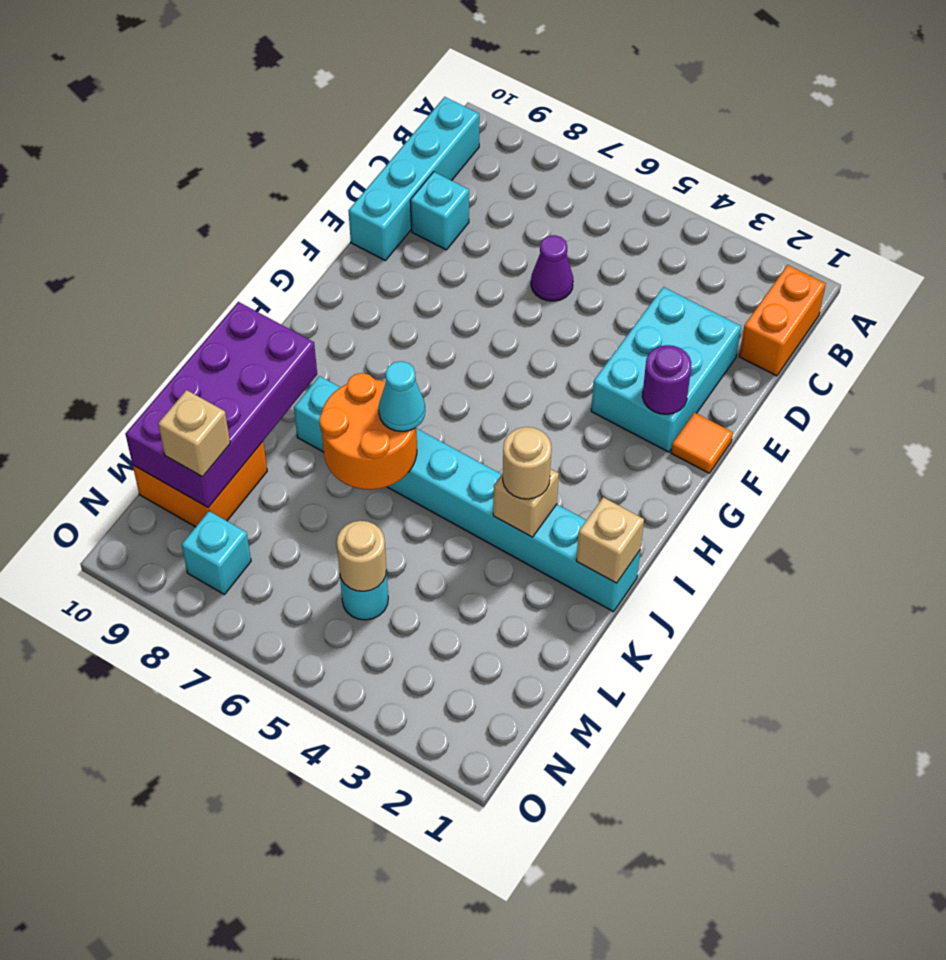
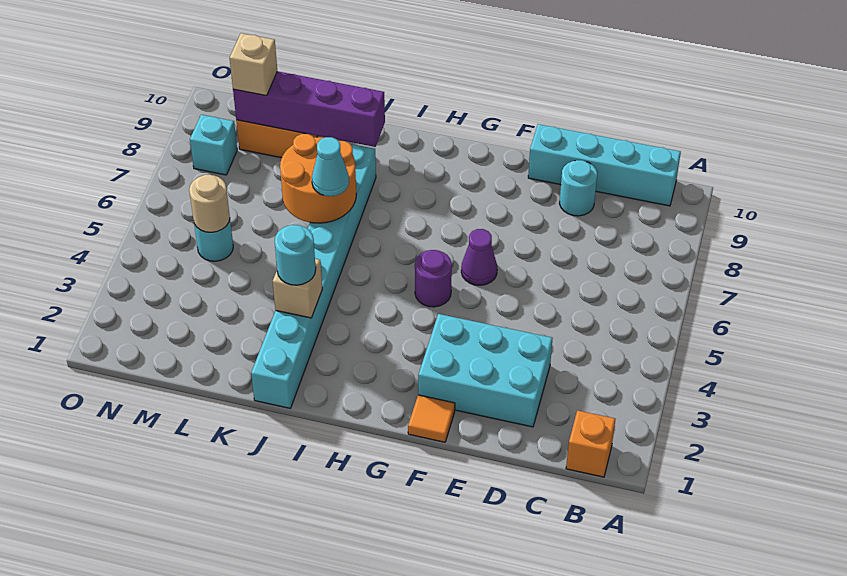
orange brick B1:C1 level 1 -> orange brick B1 level 1
purple cone D6 level 1 -> purple cone F6 level 1
cyan brick D9 level 1 -> cyan round brick D9 level 1
purple round brick F2 level 2 -> purple round brick G5 level 1
tan brick J1 level 2 -> none
tan round brick J3 level 3 -> cyan round brick J3 level 3
purple brick J9:M10 level 2 -> purple brick J9:M9 level 2

